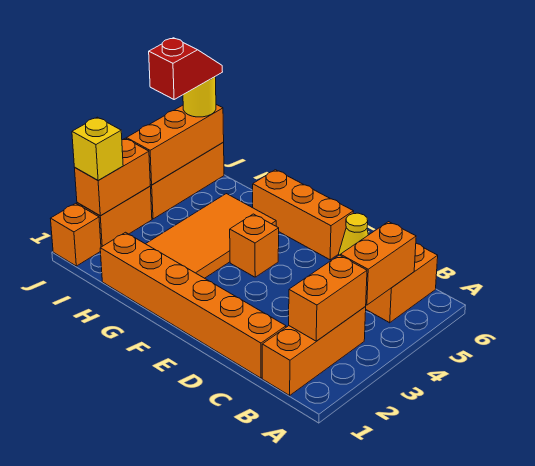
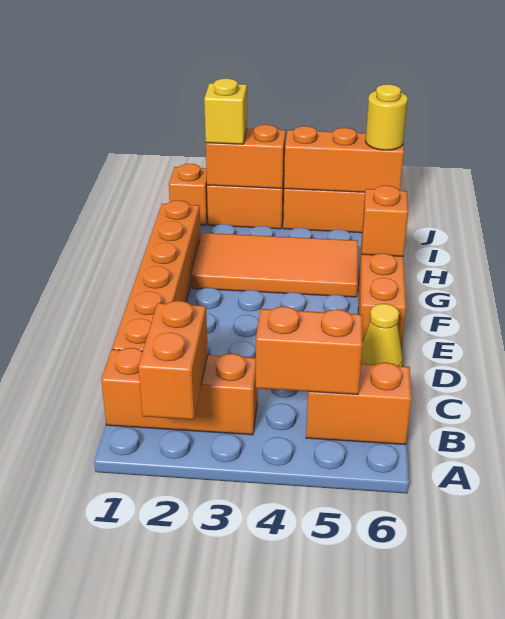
orange brick B2:B3 level 2 -> orange brick A2:B2 level 2
orange brick F4 level 1 -> orange brick G6 level 2
red slope J5:J6 level 4 top 5 -> none

